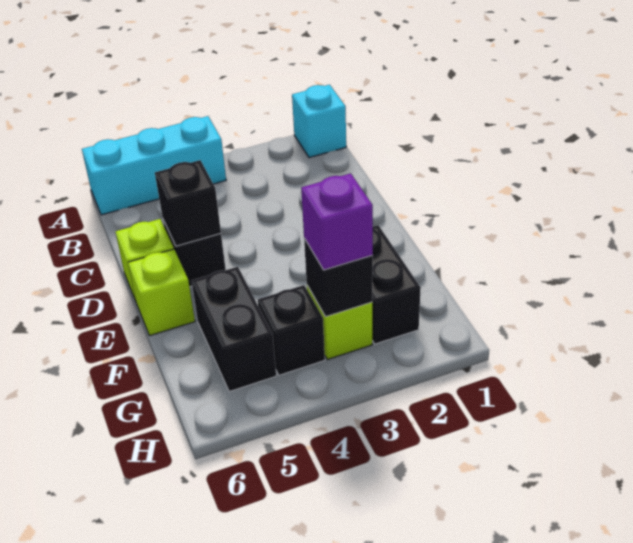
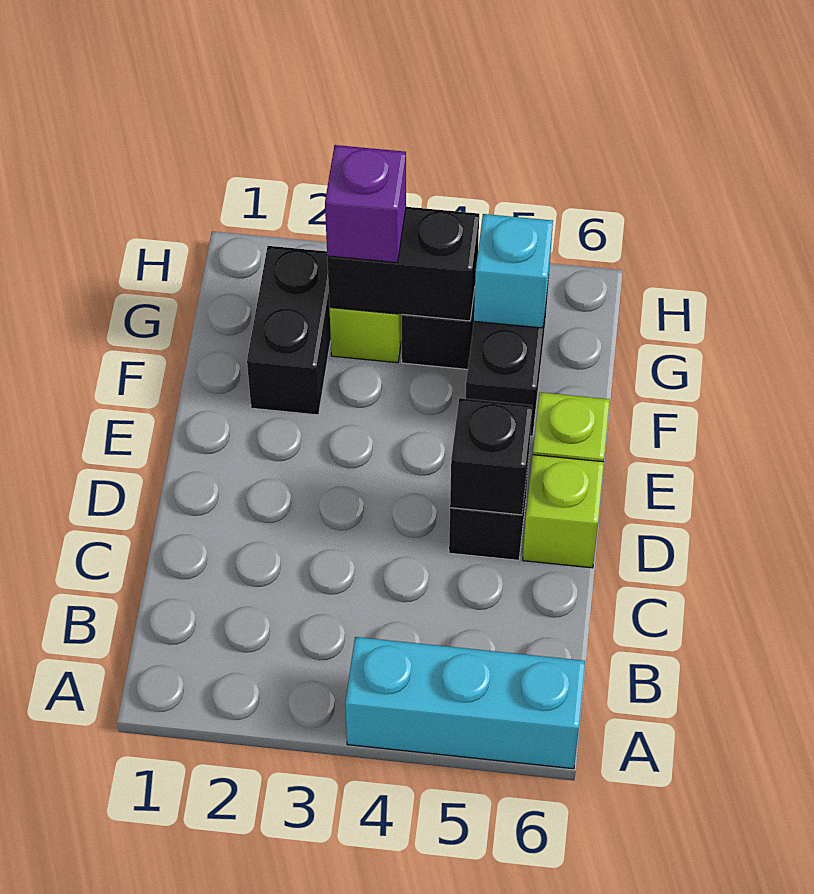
cyan brick A1 level 1 -> cyan brick G5 level 2
black brick G3 level 2 -> black brick G3:G4 level 2

